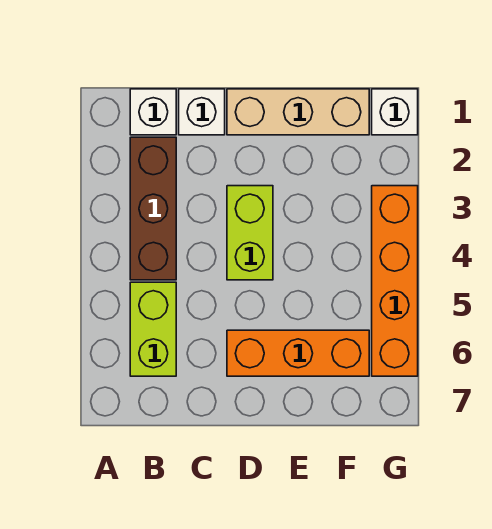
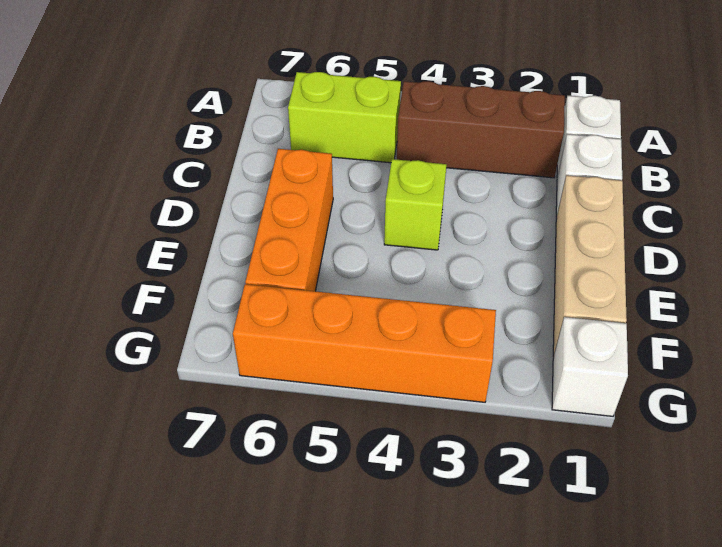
lime brick D3:D4 level 1 -> lime brick D4 level 1

